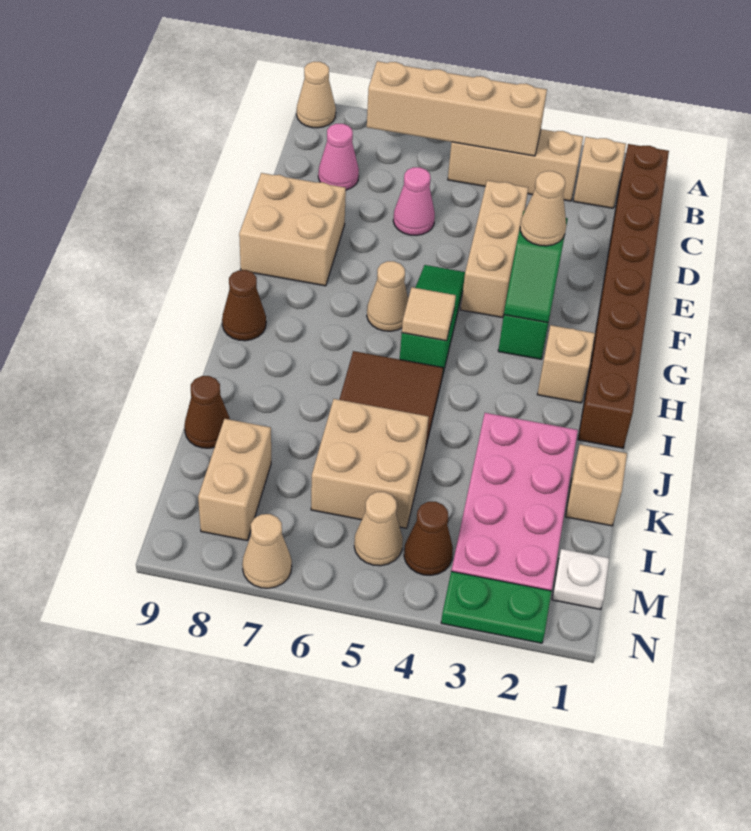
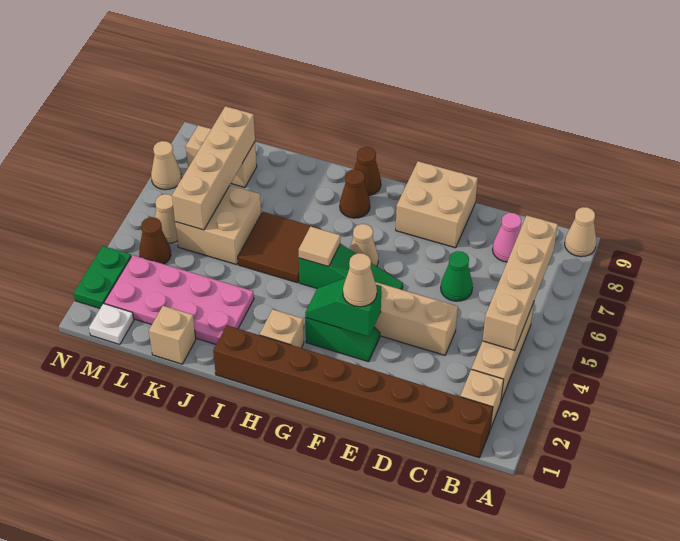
pink cone D6 level 1 -> green cone D6 level 1
brown cone K9 level 1 -> brown cone H8 level 1
none -> tan brick L5:L8 level 2

